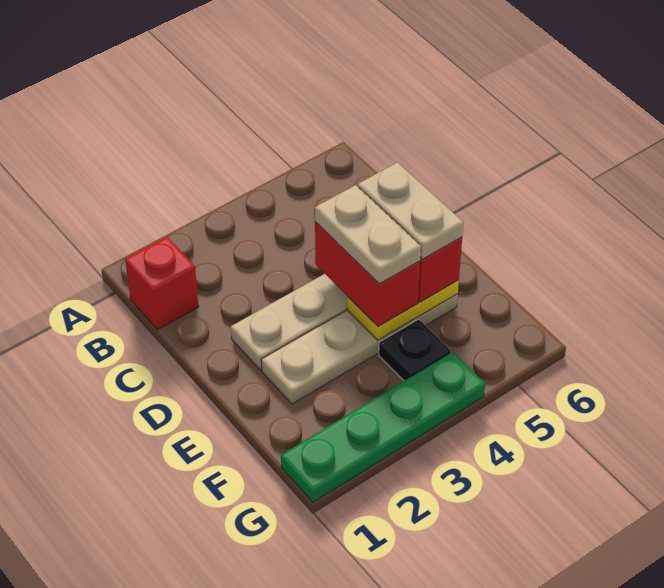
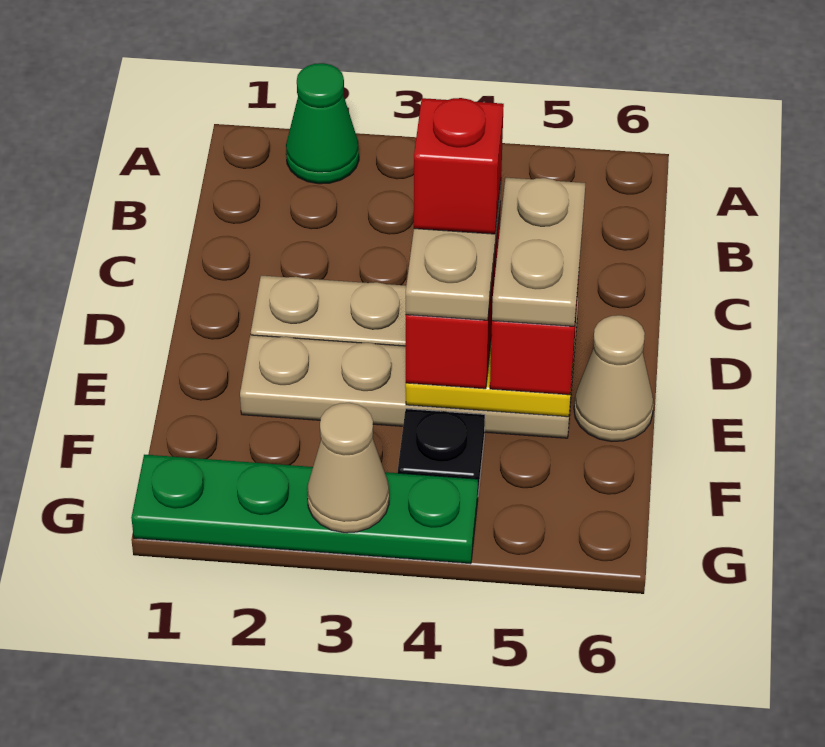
none -> green cone A2 level 1
red brick B1 level 1 -> red brick D4 level 5
none -> tan cone E6 level 1
none -> tan cone G3 level 2

